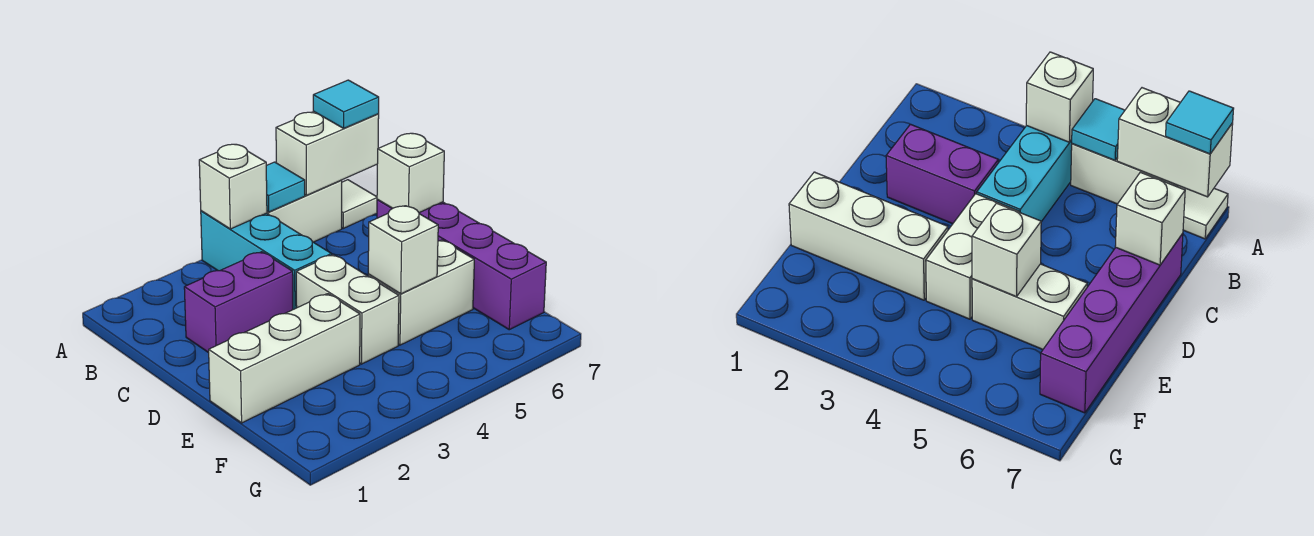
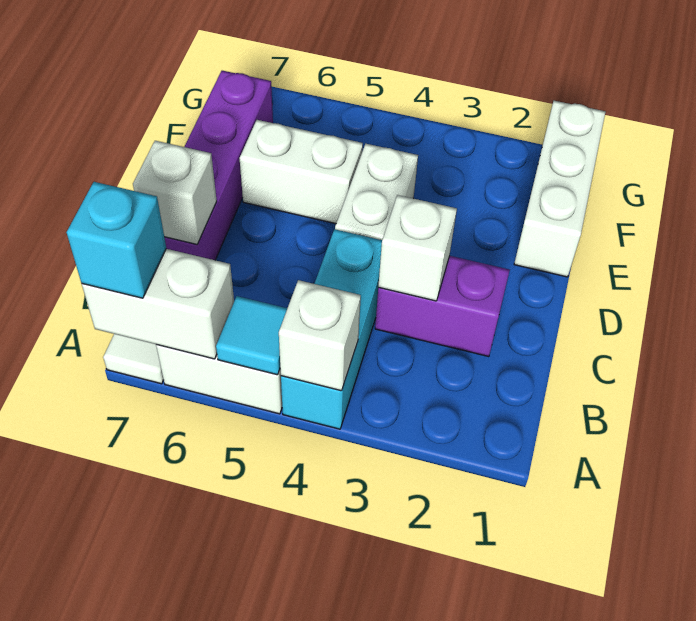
cyan tile A7 level 3 -> cyan brick A7 level 3
white brick E1:E3 level 1 -> white brick E1:G1 level 1
white brick E5 level 2 -> white brick C3 level 2

